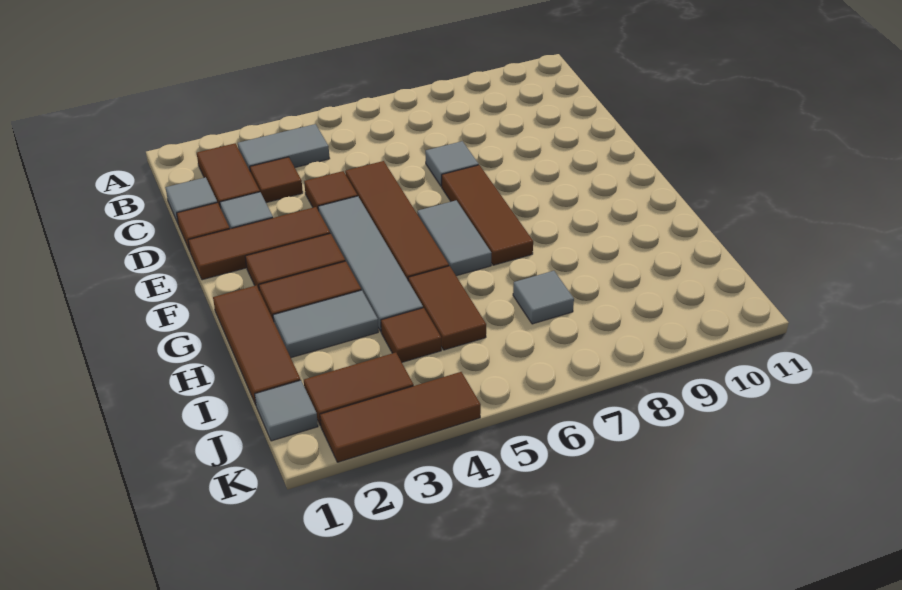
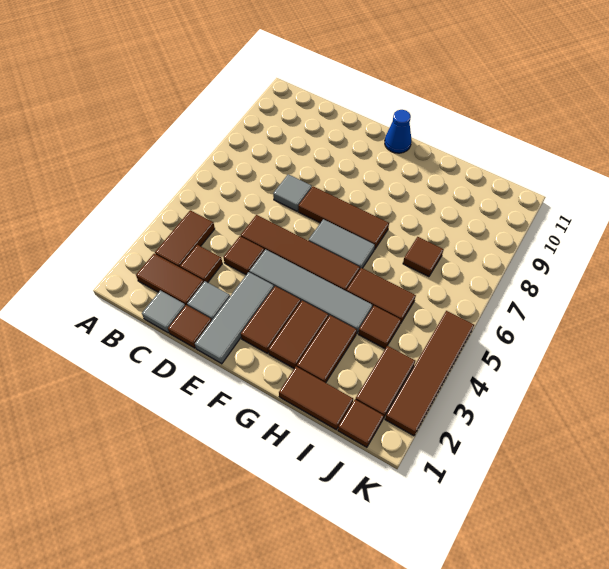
grey tile B3:B4 level 1 -> brown tile B3:B4 level 1
brown tile E1:E3 level 1 -> grey tile E1:E3 level 1
none -> blue cone F11 level 1
brown tile G1:I1 level 1 -> brown tile H1:I1 level 1
grey tile H2:H3 level 1 -> brown tile H2:H3 level 1
grey tile I7 level 1 -> brown tile I7 level 1
grey tile J1 level 1 -> brown tile J1 level 1
brown tile K2:K4 level 1 -> brown tile K2:K5 level 1

